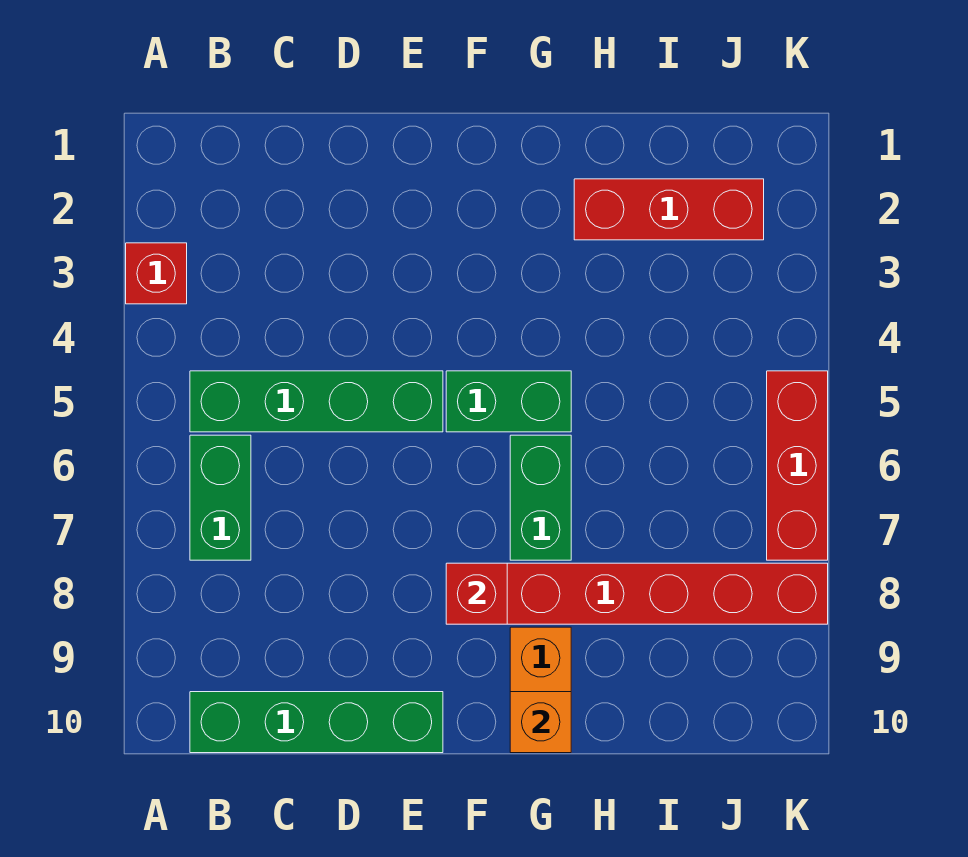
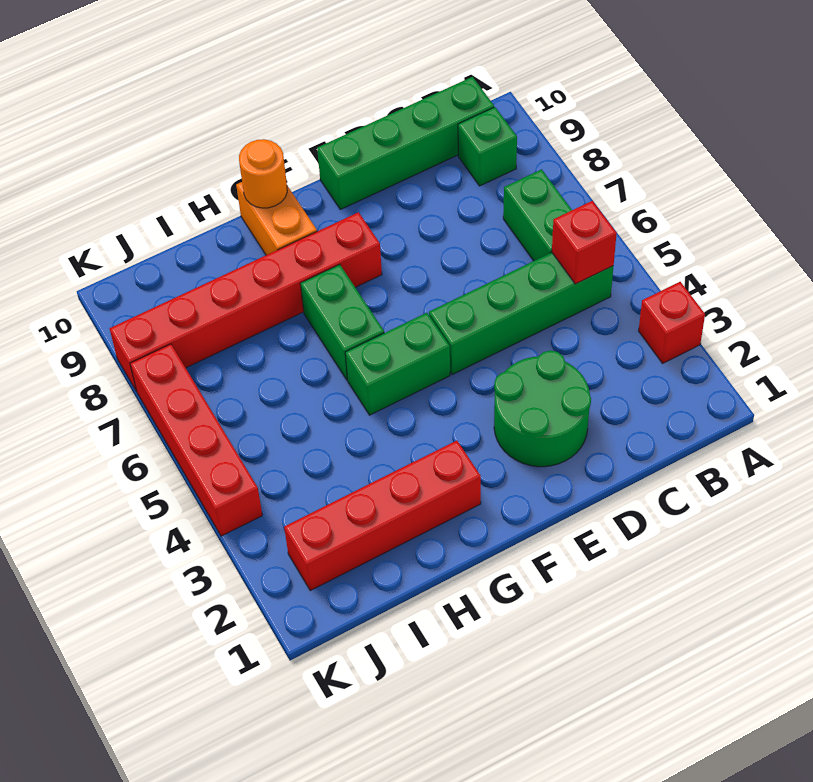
none -> green brick B9 level 1
none -> green round brick D2:E3 level 1
red brick F8 level 2 -> red brick B5 level 2
orange brick G10 level 2 -> orange round brick G10 level 2
red brick H2:J2 level 1 -> red brick G2:J2 level 1
red brick K5:K7 level 1 -> red brick K4:K7 level 1

